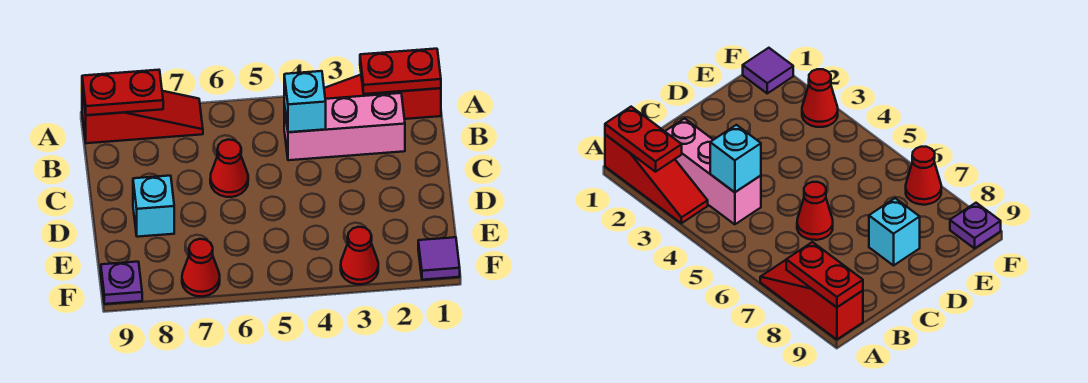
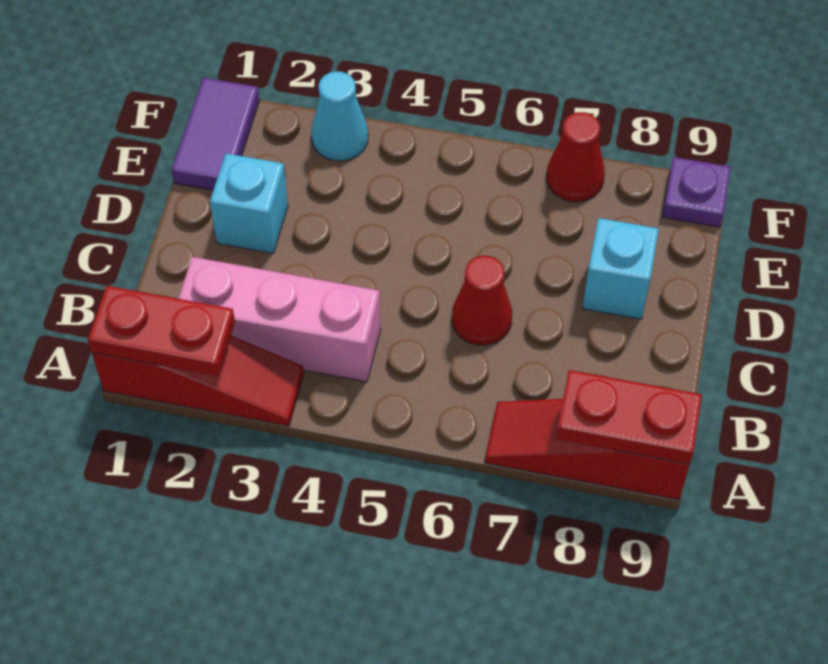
cyan brick B4 level 2 -> cyan brick D2 level 1
purple tile F1 level 1 -> purple tile E1:F1 level 1
red cone F3 level 1 -> cyan cone F3 level 1

